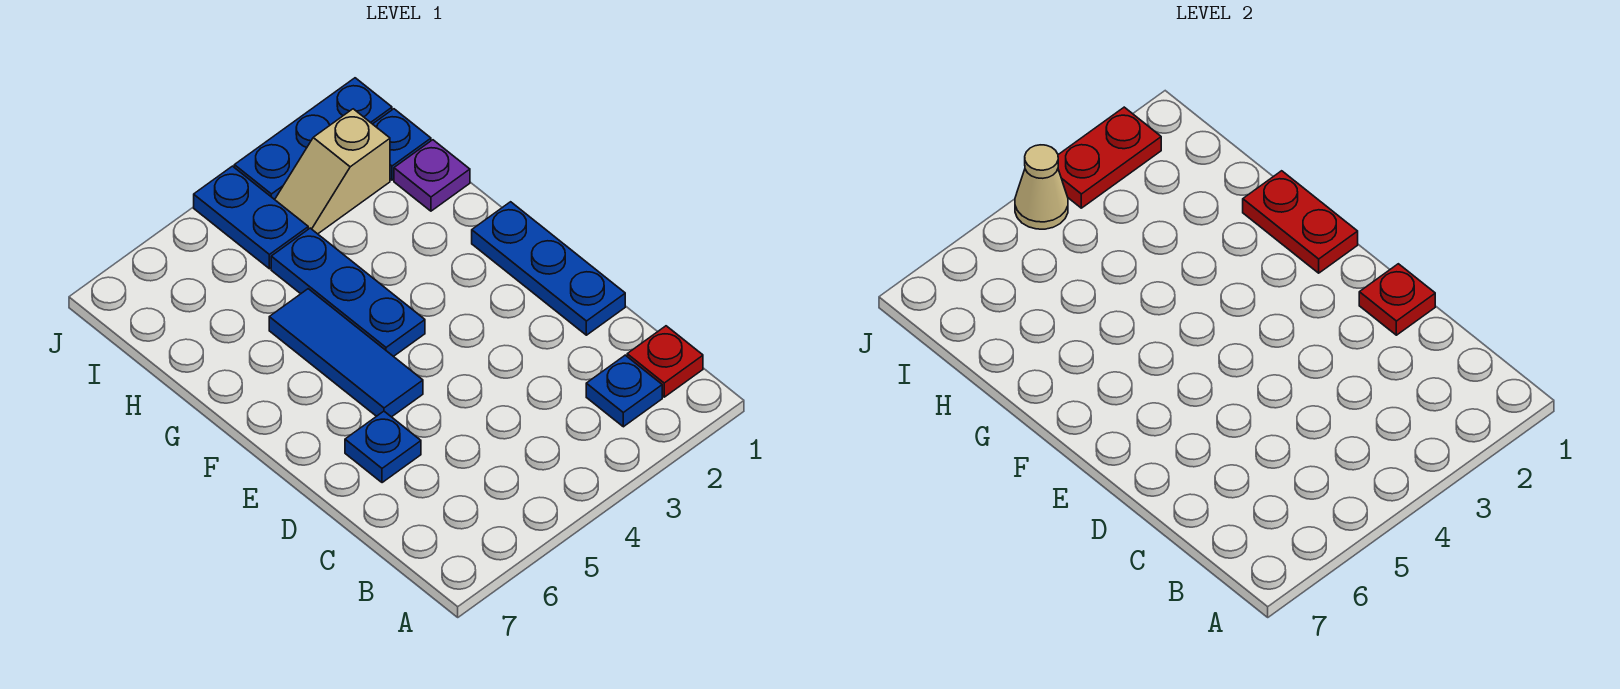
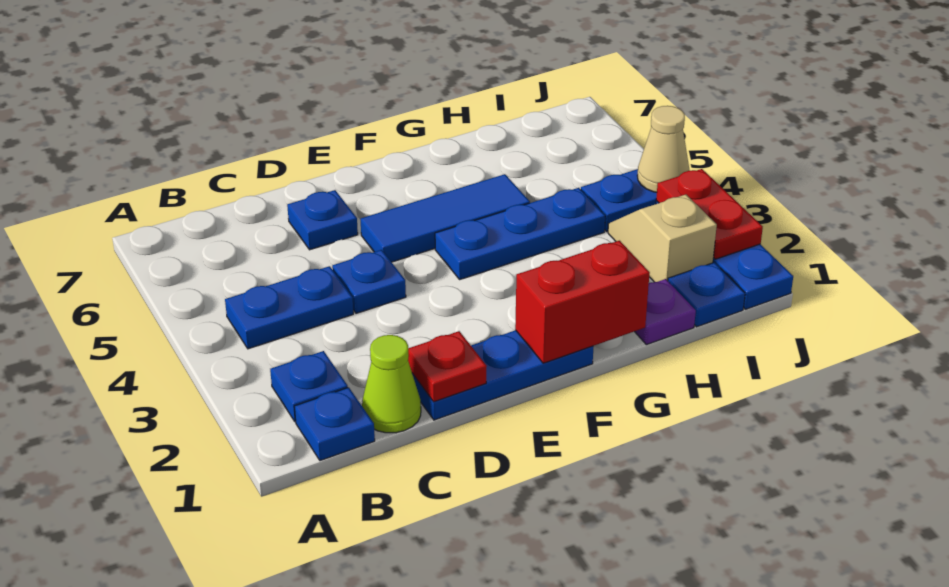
red plate B1 level 1 -> blue plate B1 level 1
none -> blue plate B4:C4 level 1
none -> lime cone C1 level 1
none -> blue plate D4 level 1
red plate F1:G1 level 2 -> red brick F1:G1 level 2

